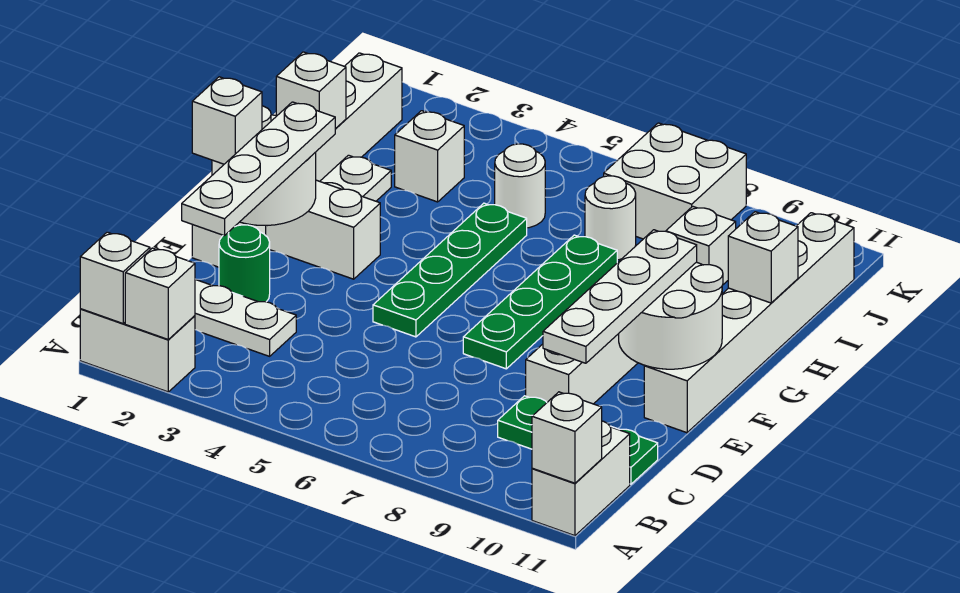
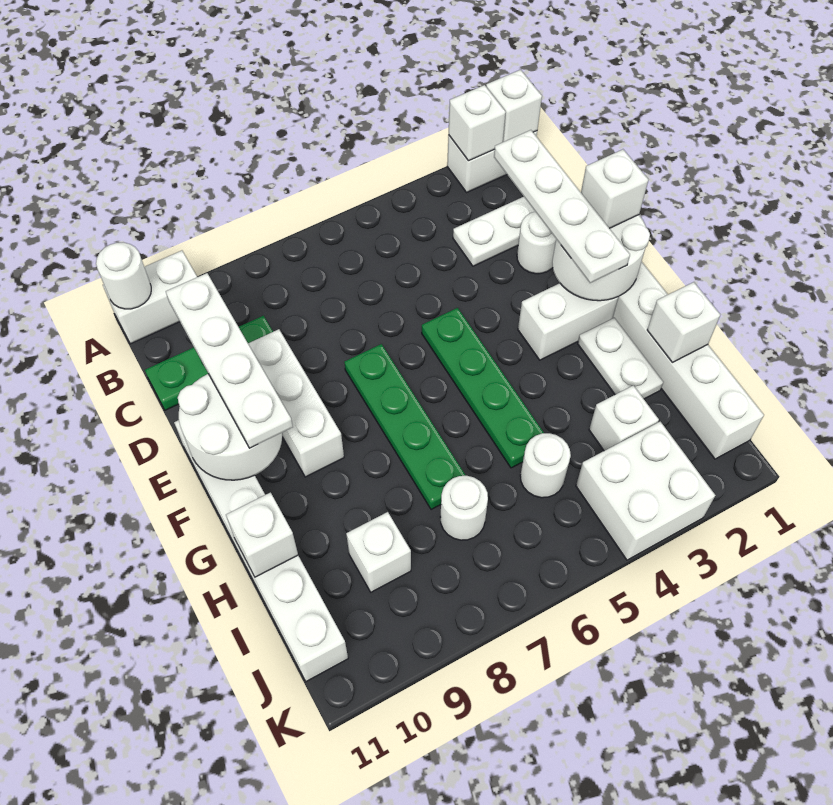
white brick A11:B11 level 1 -> white brick A10:A11 level 1
white brick A11 level 2 -> white round brick A11 level 2
green round brick D2 level 1 -> white round brick D2 level 1
white brick J7:K8 level 1 -> white brick J3:K4 level 1

